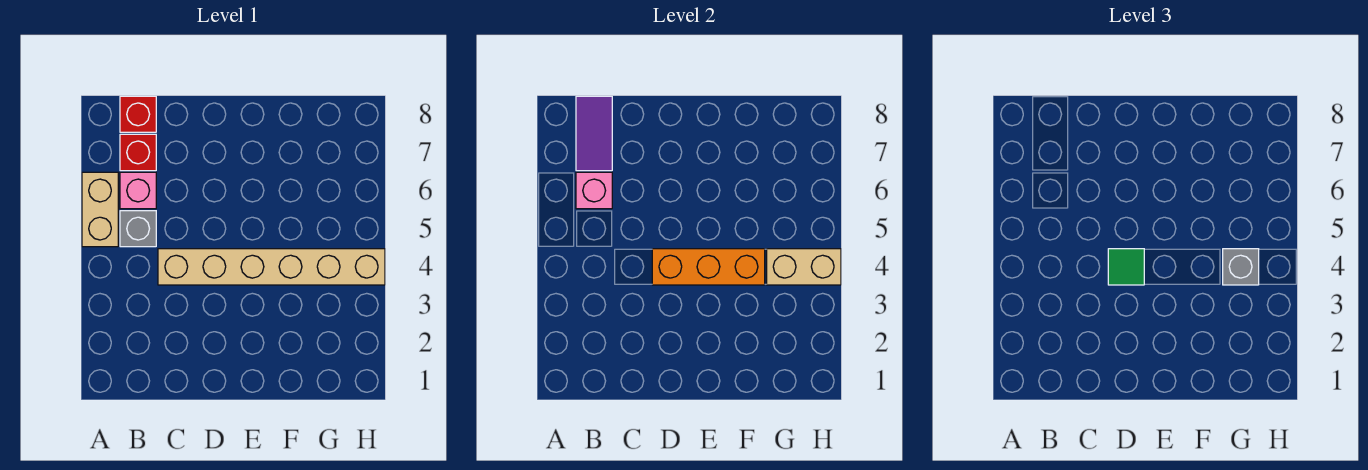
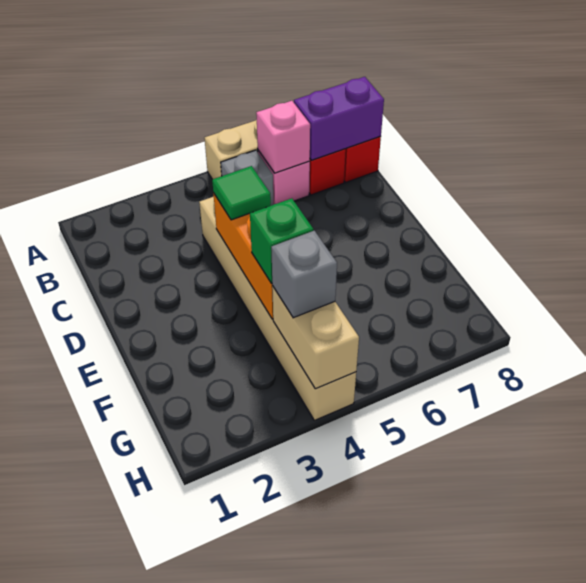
purple tile B7:B8 level 2 -> purple brick B7:B8 level 2
none -> green brick F4 level 3

